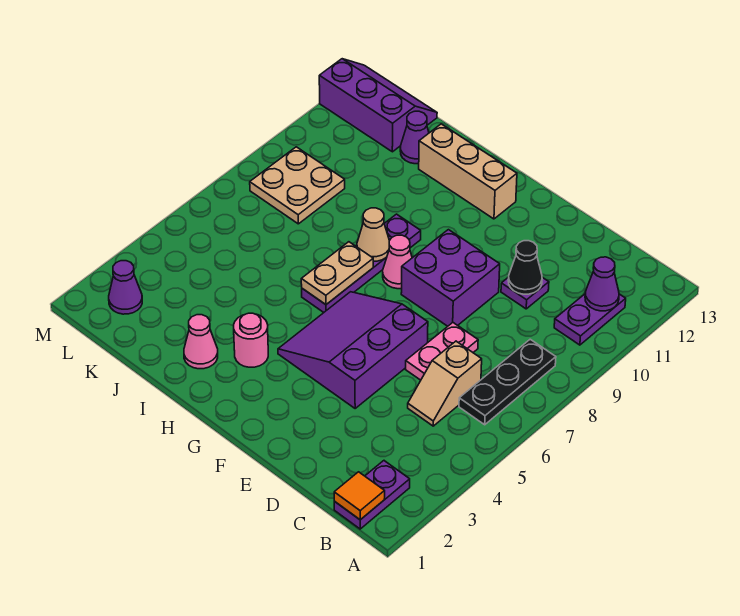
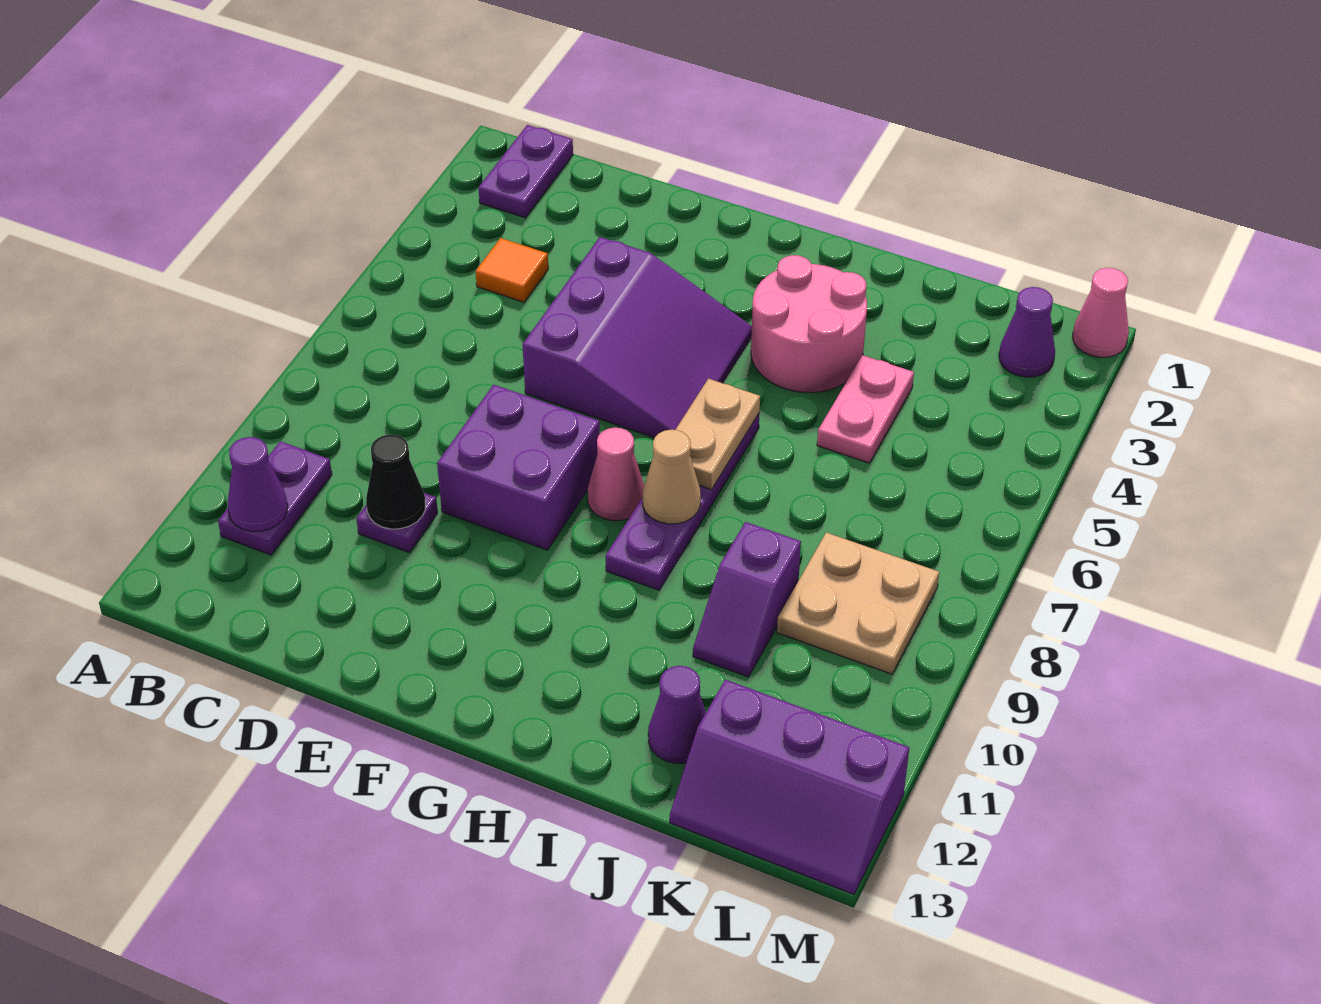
orange tile B1 level 2 -> orange tile C4 level 1
black plate B6:B8 level 1 -> none
tan slope C5:C6 level 1 top 6 -> none
pink plate D6:D7 level 1 -> pink plate J4:J5 level 1
tan brick G12:I12 level 1 -> none
pink round brick H3 level 1 -> pink round brick H3:I4 level 1
pink cone I2 level 1 -> pink cone M1 level 1
none -> purple slope J9:J10 level 1 top 9

